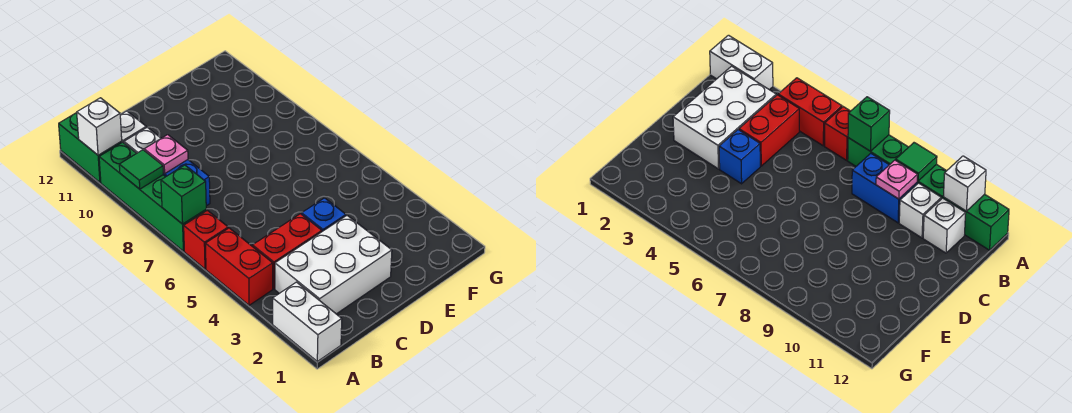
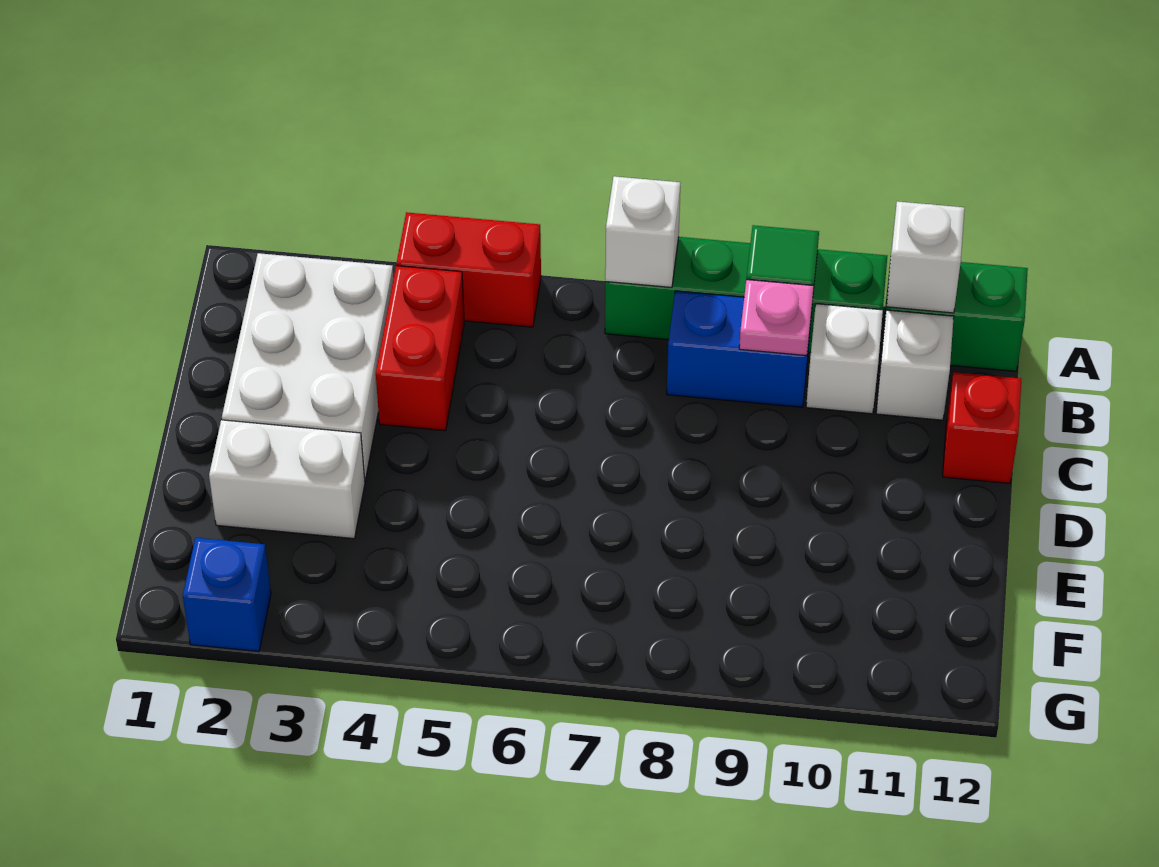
white brick A1:A2 level 1 -> white brick E2:E3 level 1
red brick A6 level 1 -> red brick C12 level 1
green brick A7 level 2 -> white brick A7 level 2
blue brick D4 level 1 -> blue brick G2 level 1

